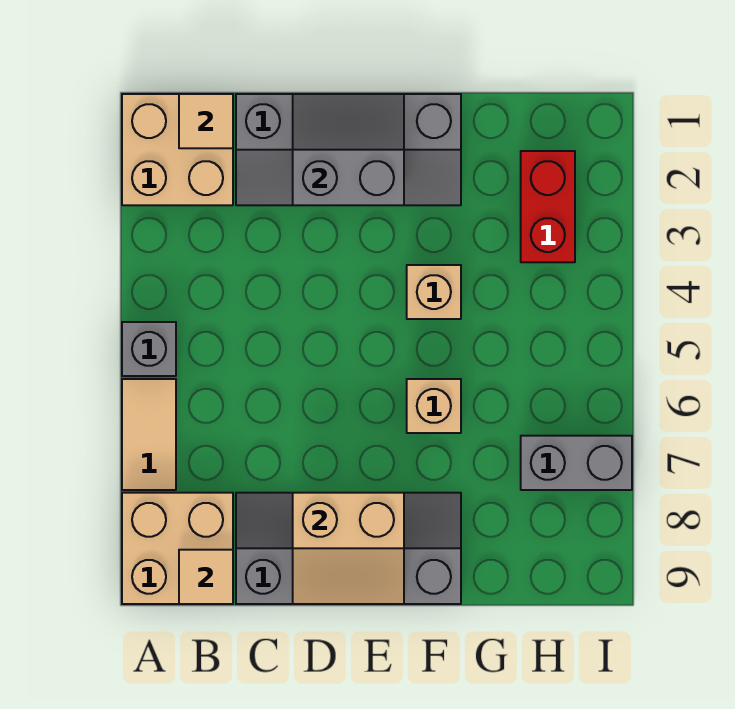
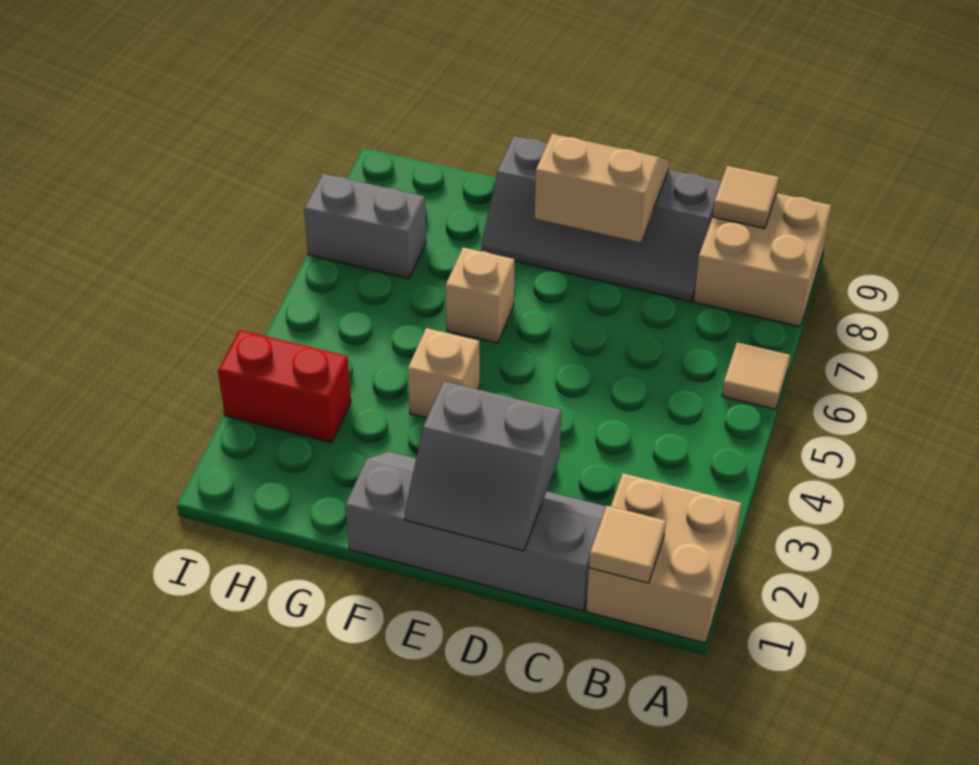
grey brick A5 level 1 -> none
tan tile A6:A7 level 1 -> tan tile A6 level 1
red brick H2:H3 level 1 -> red brick H3:I3 level 1

